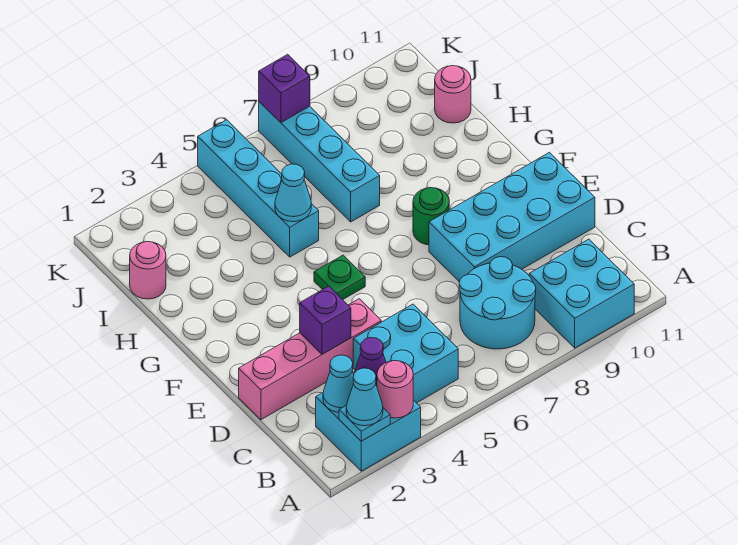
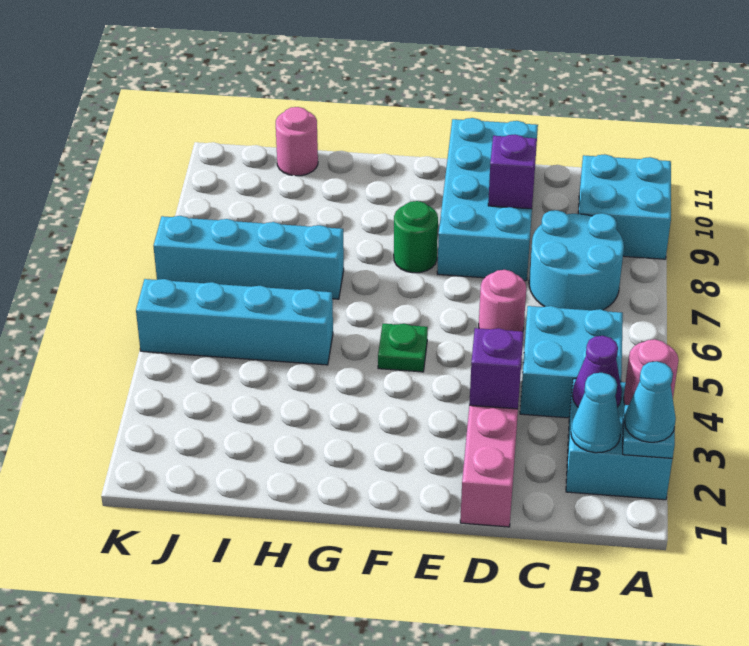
cyan cone H5 level 2 -> none
pink round brick I1 level 1 -> pink round brick D6 level 1
purple brick K7 level 2 -> purple brick D9 level 2

